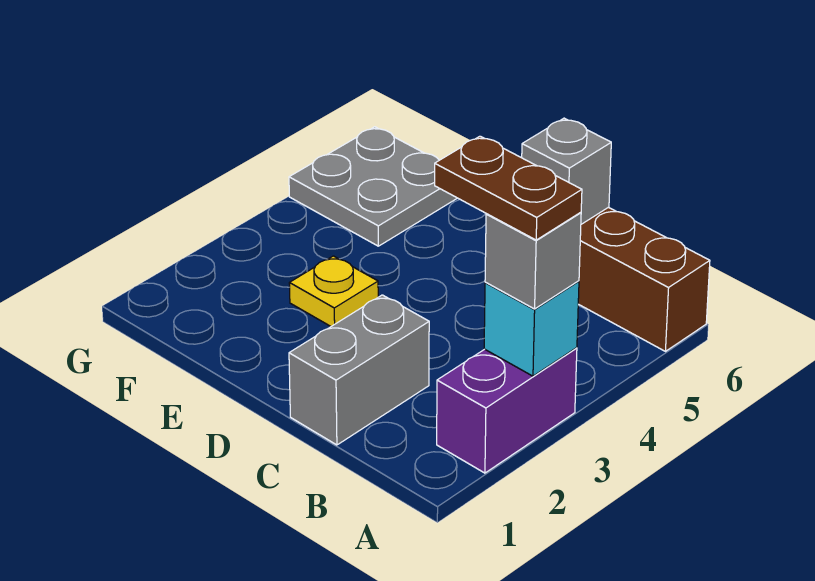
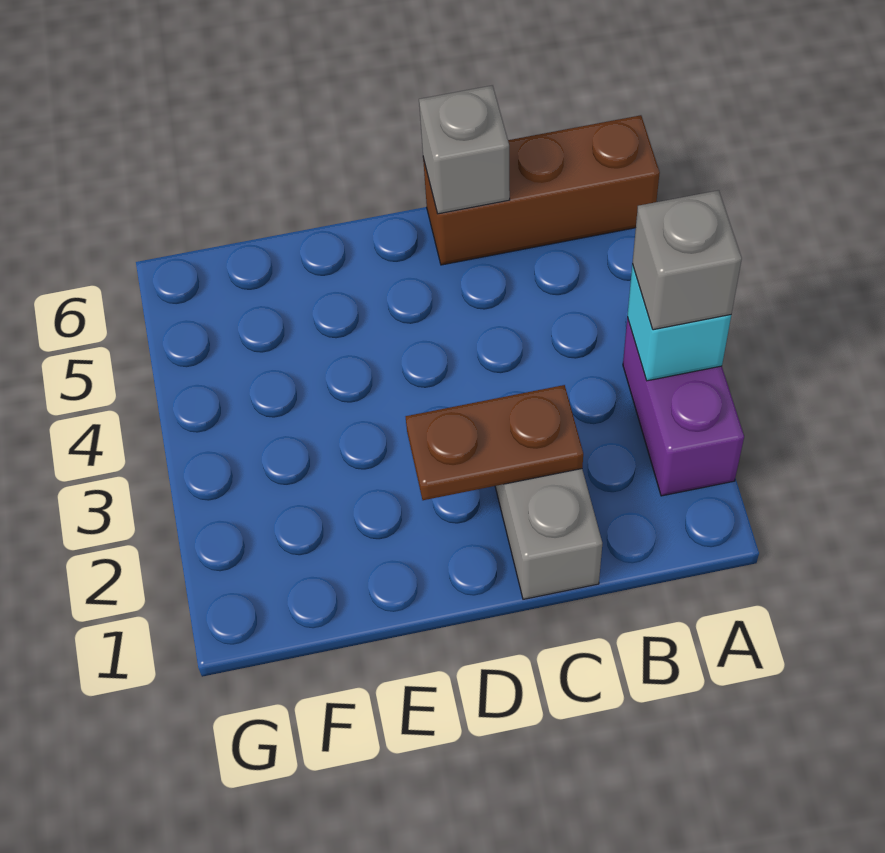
brown plate A3:B3 level 4 -> brown plate C2:D2 level 2
yellow plate E3 level 1 -> none
grey plate F5:G6 level 1 -> none

